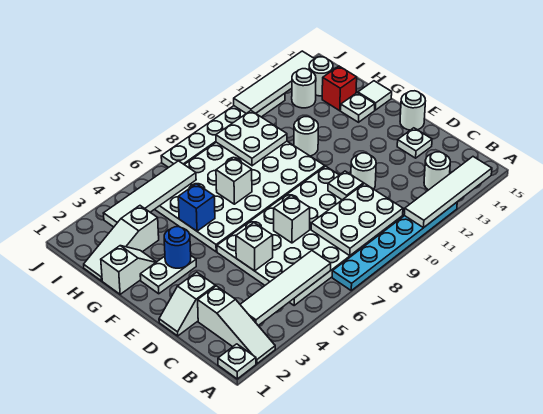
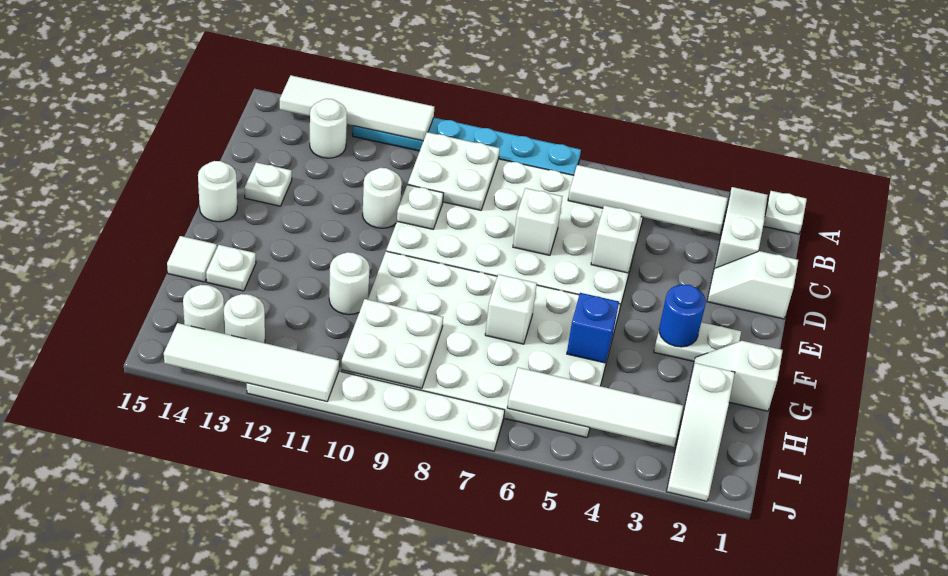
white plate B8:C10 level 2 -> white plate B9:C10 level 2
white slope D1:D2 level 1 top 2 -> white slope D1:D2 level 1 top 1
white slope H1:H3 level 1 top 3 -> white slope H2:J2 level 1 top H
red brick H14 level 1 -> none

